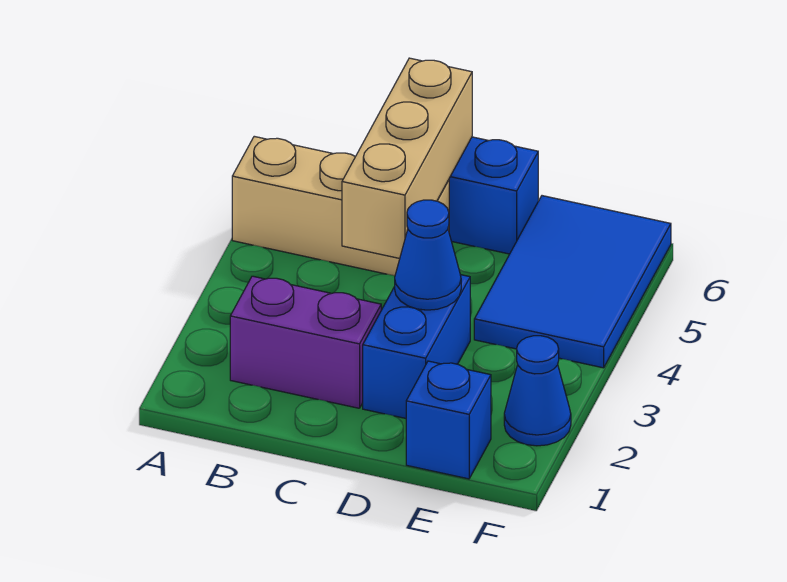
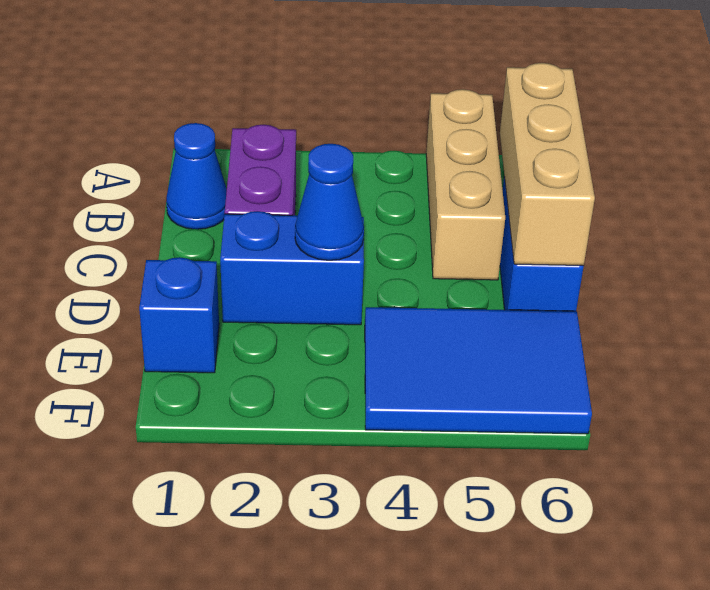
tan brick C4:C6 level 2 -> tan brick B6:D6 level 2
blue cone F2 level 1 -> blue cone B1 level 1

